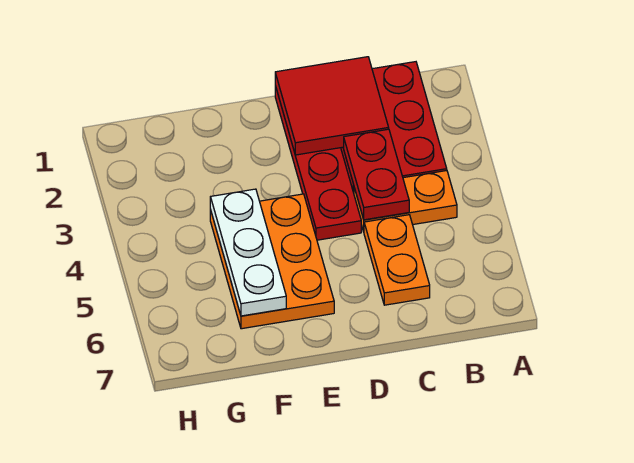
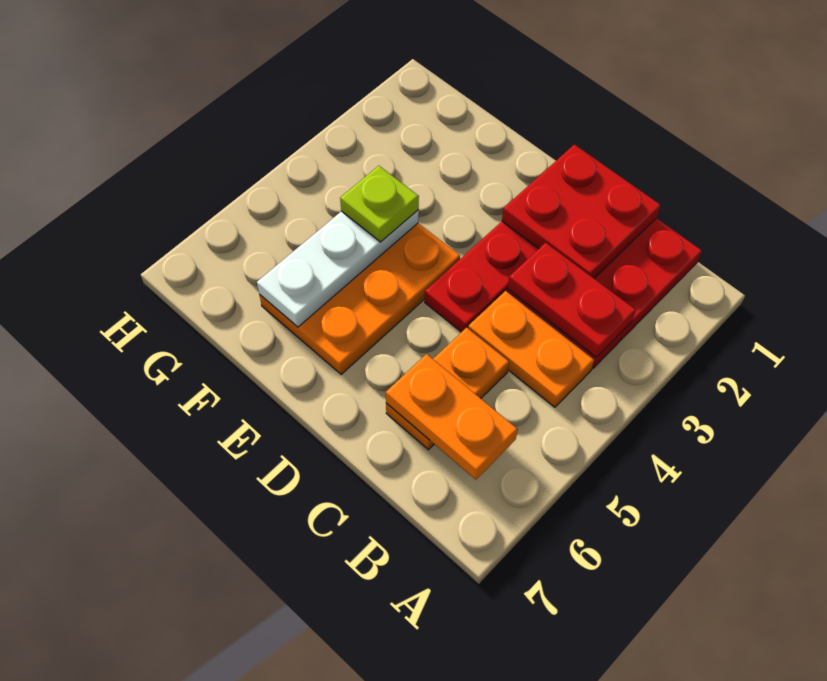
none -> orange plate B6:C6 level 2
red tile C1:D2 level 2 -> red plate C1:D2 level 2
red plate C3:C4 level 2 -> red plate B3:C3 level 2
none -> lime plate F4 level 3

